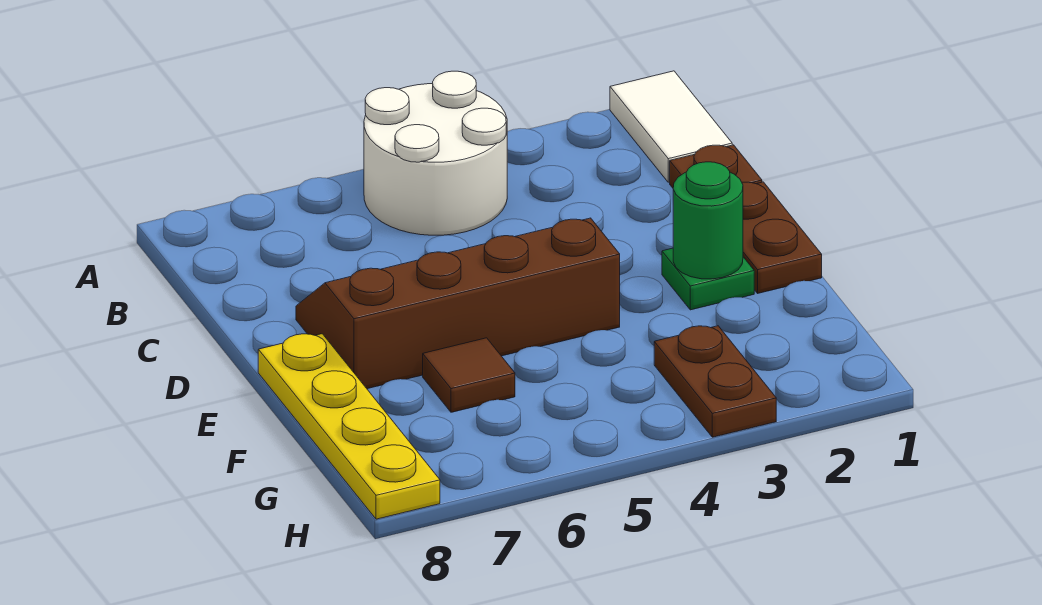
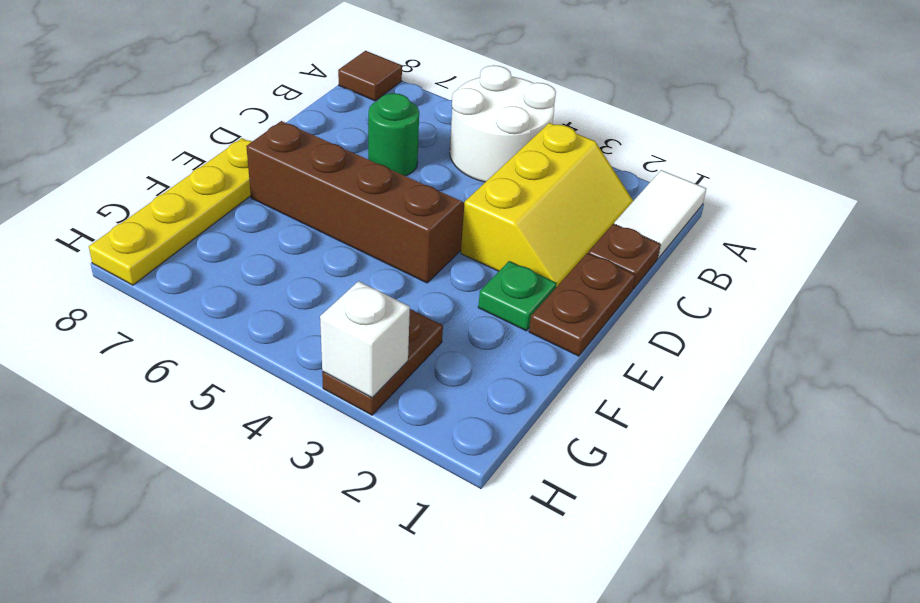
none -> yellow slope B2:D3 level 1 top 3
green round brick E2 level 2 -> green round brick C6 level 1
brown tile F6 level 1 -> brown tile A8 level 1
none -> white brick H3 level 2

